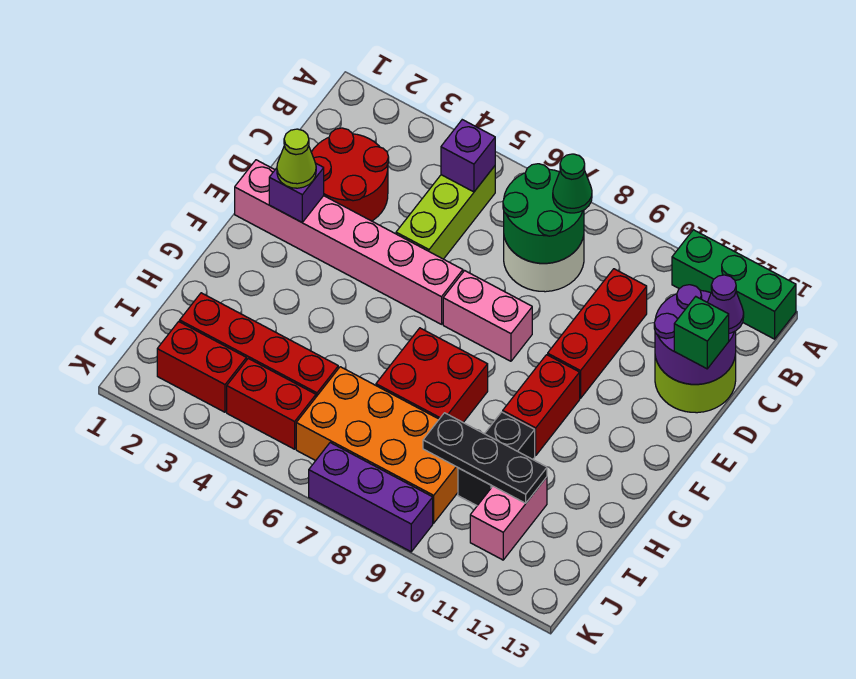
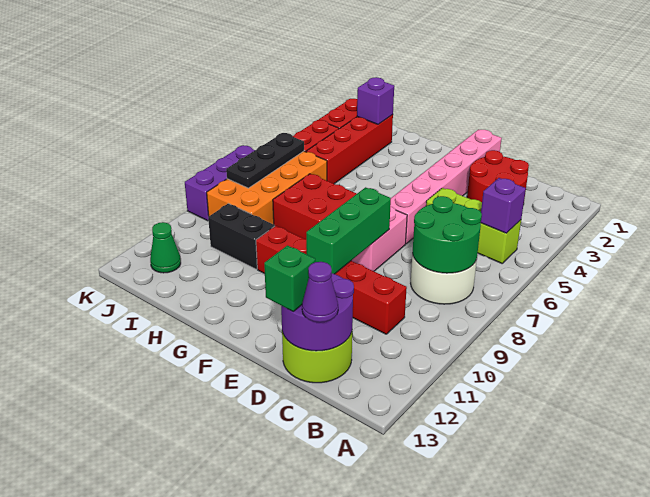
green brick A11:A13 level 1 -> green brick E8:E10 level 2
green cone B8 level 3 -> green cone J12 level 1
purple brick E2 level 2 -> purple brick I2 level 2
lime cone E2 level 3 -> none
black plate I9:I11 level 2 -> black plate J6:J8 level 2
pink brick I11:J11 level 1 -> none

